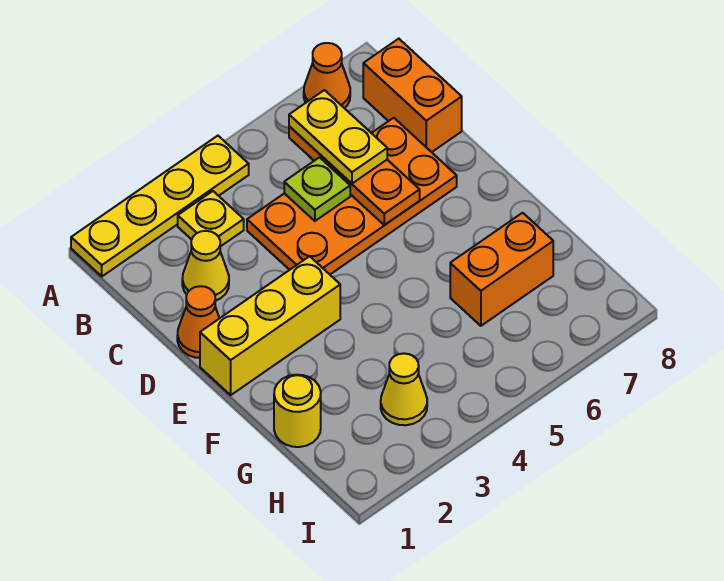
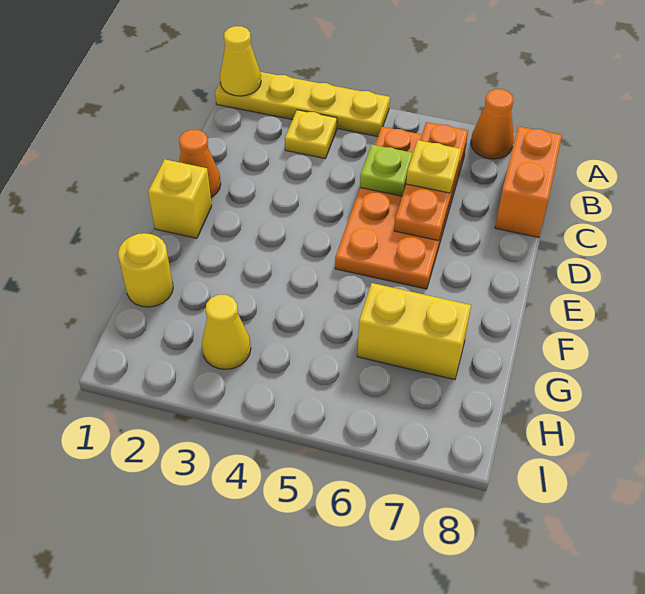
yellow plate B6:C6 level 3 -> yellow plate C6 level 3
yellow cone C2 level 1 -> yellow cone A1 level 2
orange plate C4:D7 level 1 -> orange plate B5:E6 level 1
yellow brick E1:E3 level 1 -> yellow brick E1 level 1
orange brick G6:G7 level 1 -> yellow brick G6:G7 level 1

